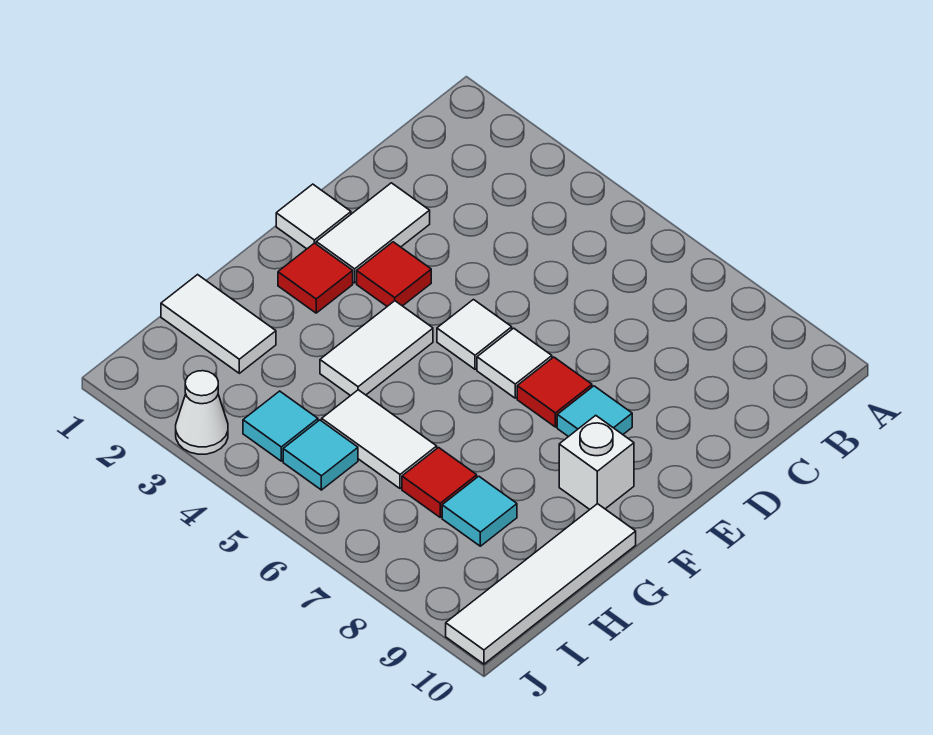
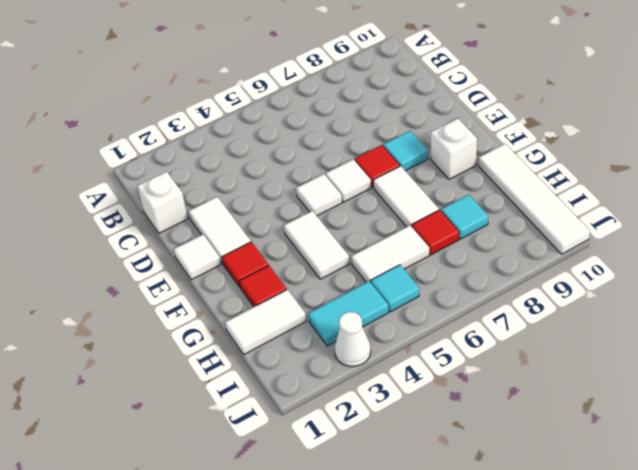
none -> white brick C1 level 1
red tile E3 level 1 -> red tile G2 level 1
none -> white tile F7:G7 level 1
cyan tile I4 level 1 -> cyan tile I3:I4 level 1

